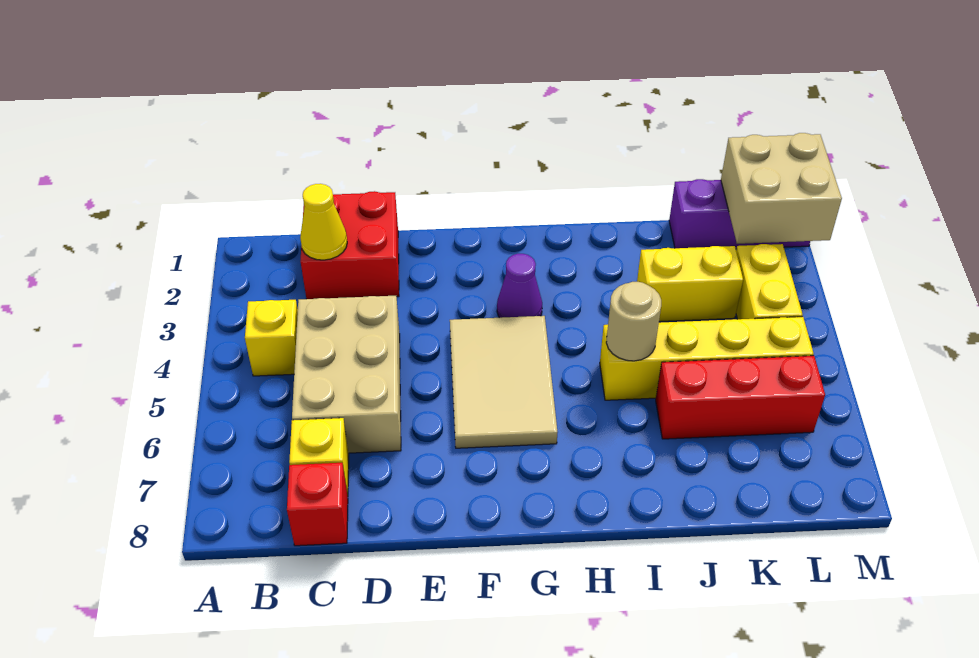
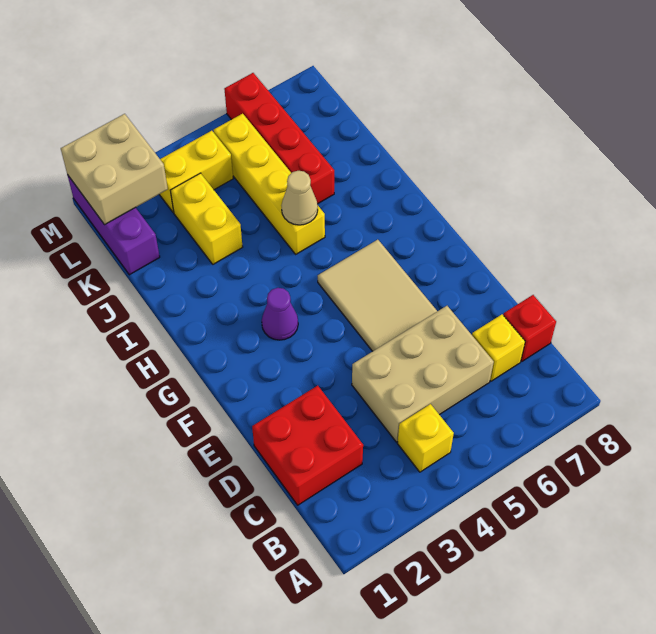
yellow cone C2 level 2 -> none
tan tile F4:G6 level 1 -> tan tile E5:G6 level 1
tan round brick I5 level 2 -> tan cone I5 level 2
red brick J6:L6 level 1 -> red brick J6:M6 level 1

